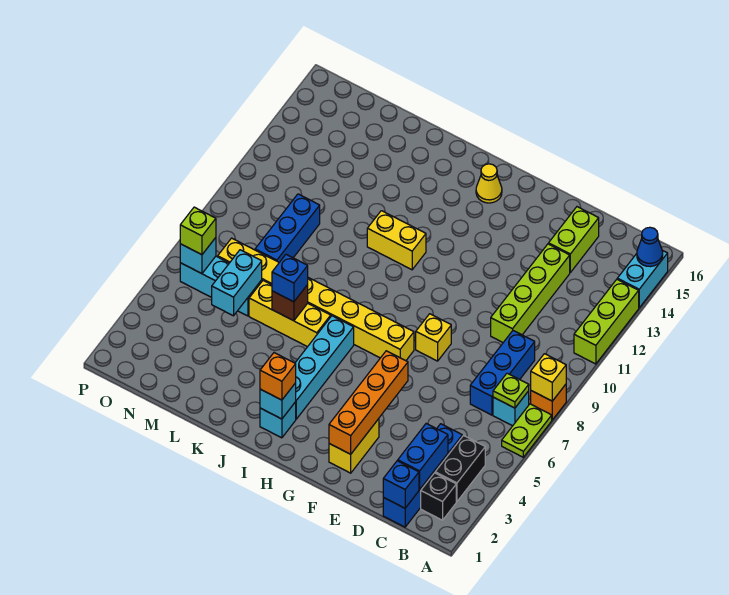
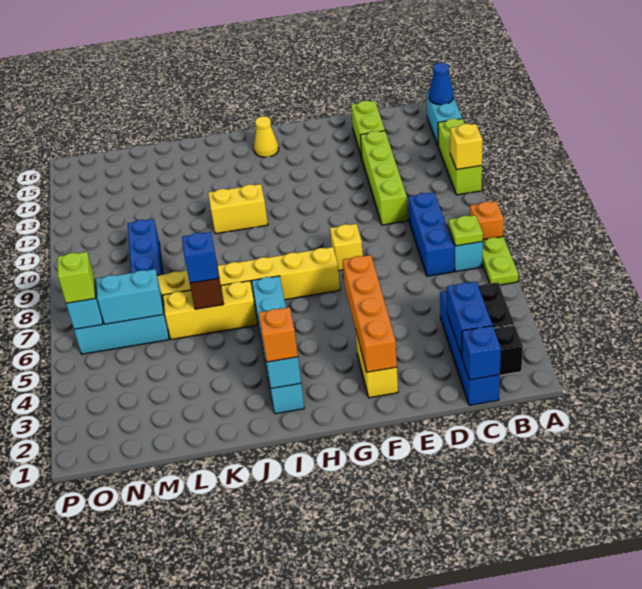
yellow brick A8 level 2 -> yellow brick A11 level 2
cyan brick M5:M6 level 2 -> cyan brick M6:N6 level 2

